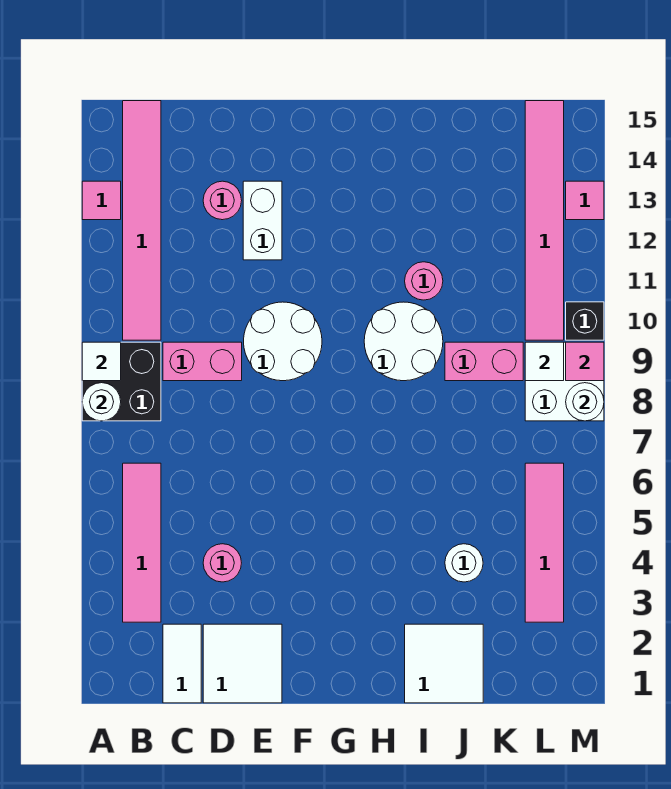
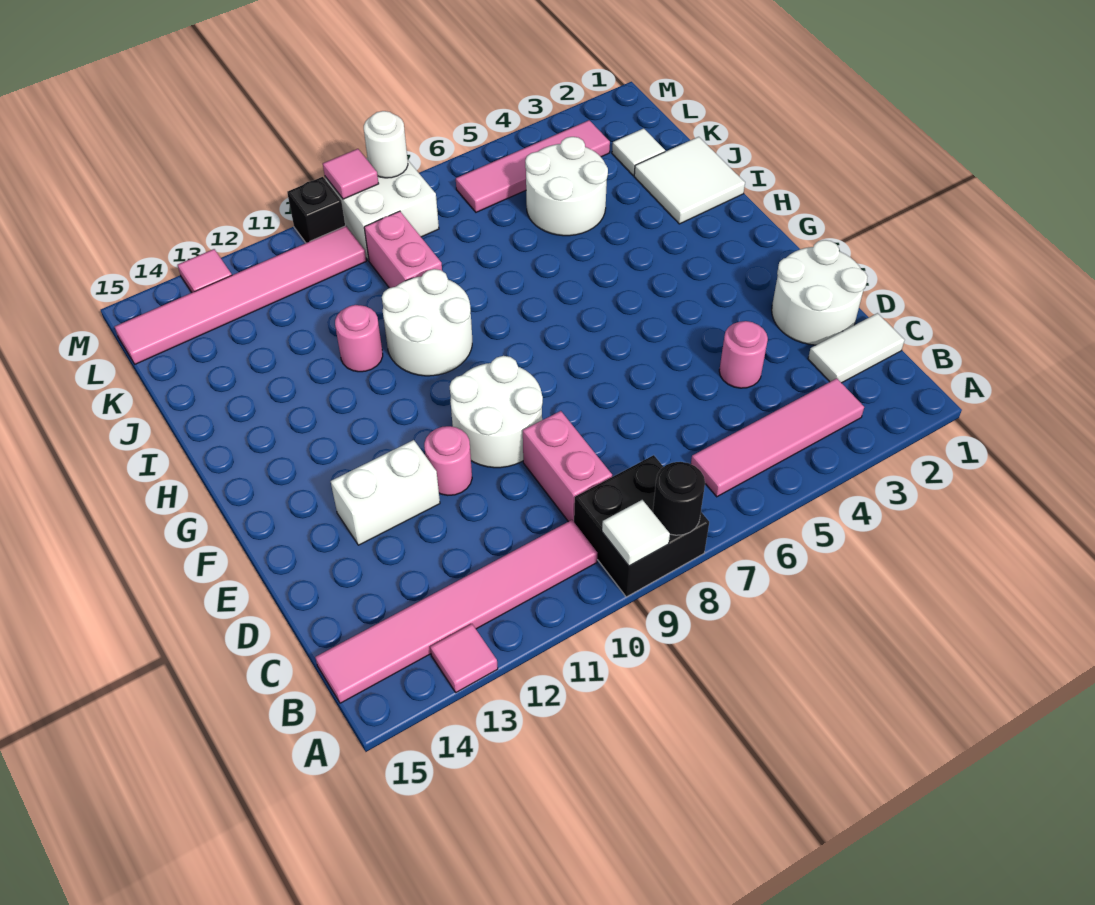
white round brick A8 level 2 -> black round brick A8 level 2
white tile D1:E2 level 1 -> white round brick D1:E2 level 1
pink round brick D13 level 1 -> pink round brick E11 level 1
white round brick J4 level 1 -> white round brick J4:K5 level 1
white tile L9 level 2 -> white tile K2 level 1

